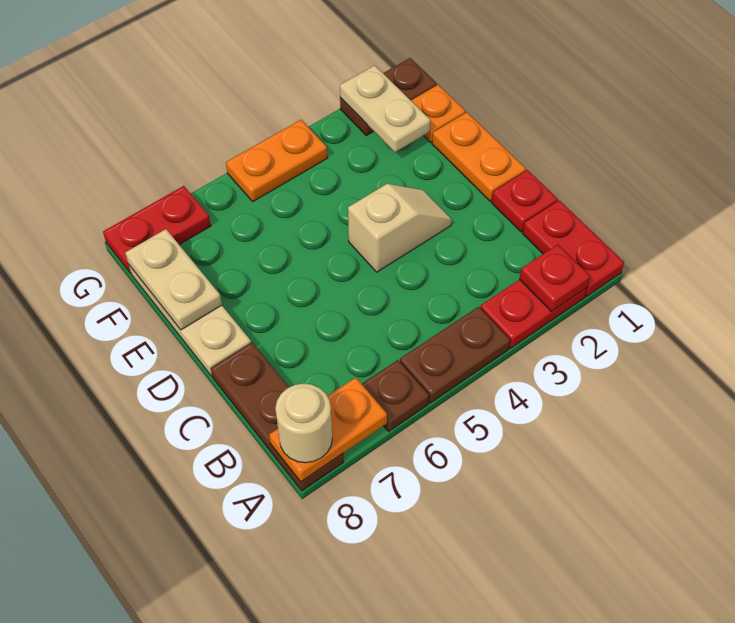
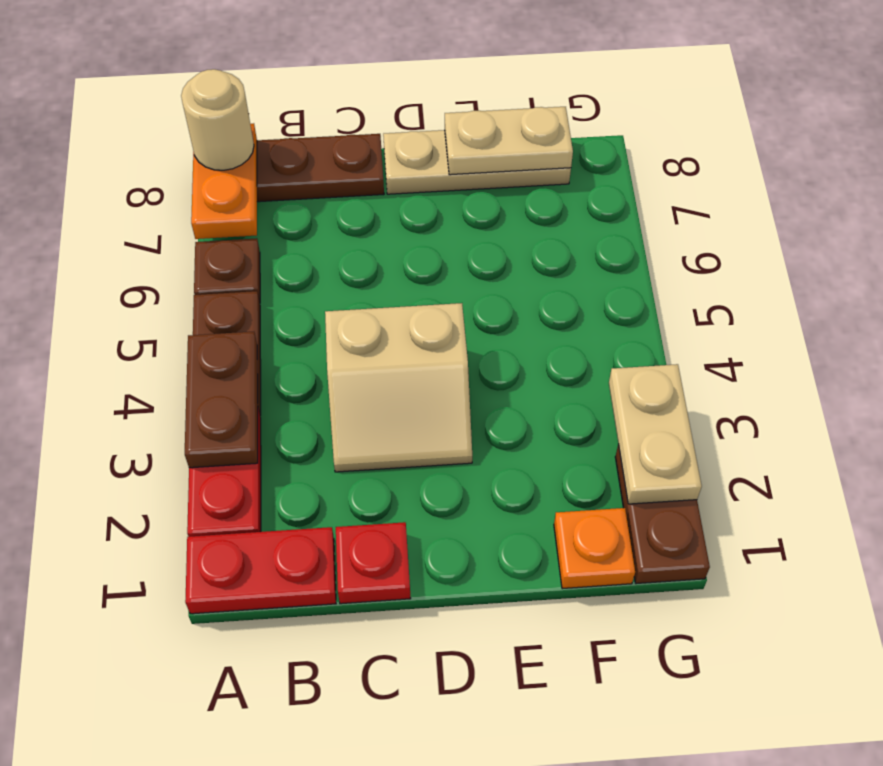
red plate A2 level 2 -> none
none -> brown plate A3:A4 level 2
orange plate D1:E1 level 1 -> none
tan slope D3:D4 level 1 top 4 -> tan slope C3:D4 level 1 top 4
tan plate F2:G2 level 2 -> tan plate G2:G3 level 2
orange plate G4:G5 level 1 -> none
red plate G7:G8 level 1 -> none

